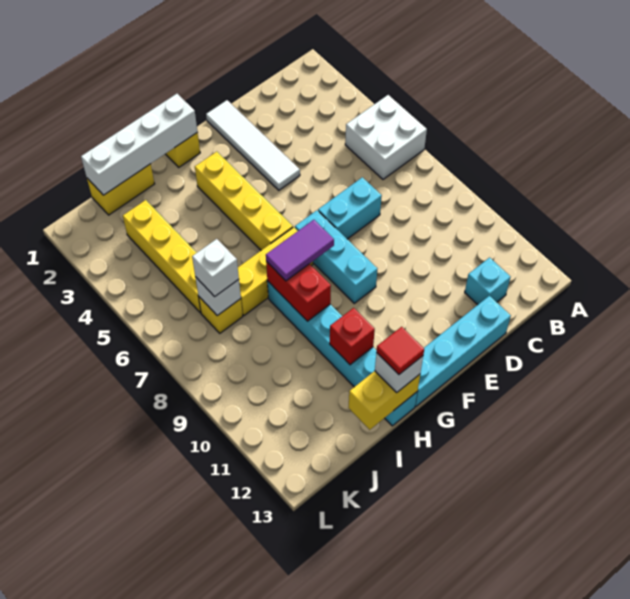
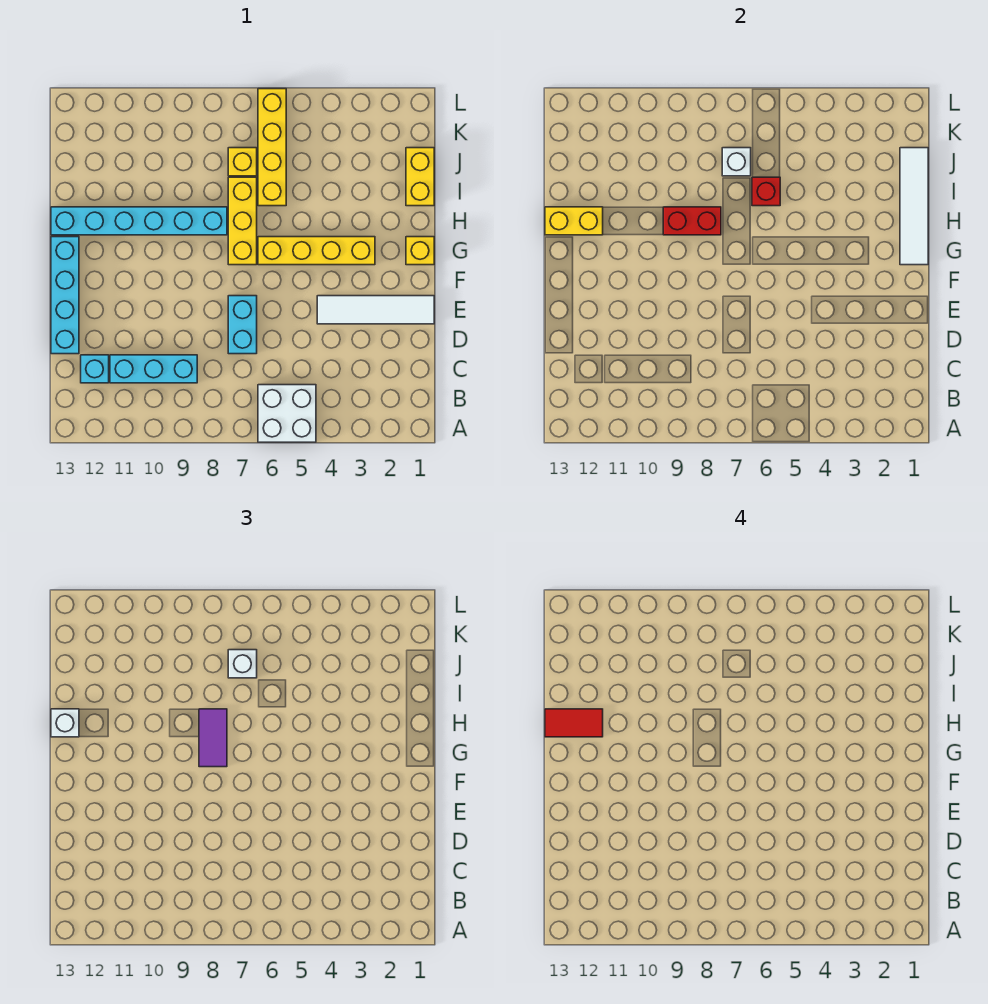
cyan brick F7:F9 level 1 -> cyan brick C9:C11 level 1
white brick G1:J1 level 2 -> white tile G1:J1 level 2
red brick H11 level 2 -> red brick I6 level 2
yellow brick H13:I13 level 2 -> yellow brick H12:H13 level 2
red tile H13 level 4 -> red tile H12:H13 level 4
yellow brick J3:J6 level 1 -> yellow brick I6:L6 level 1

